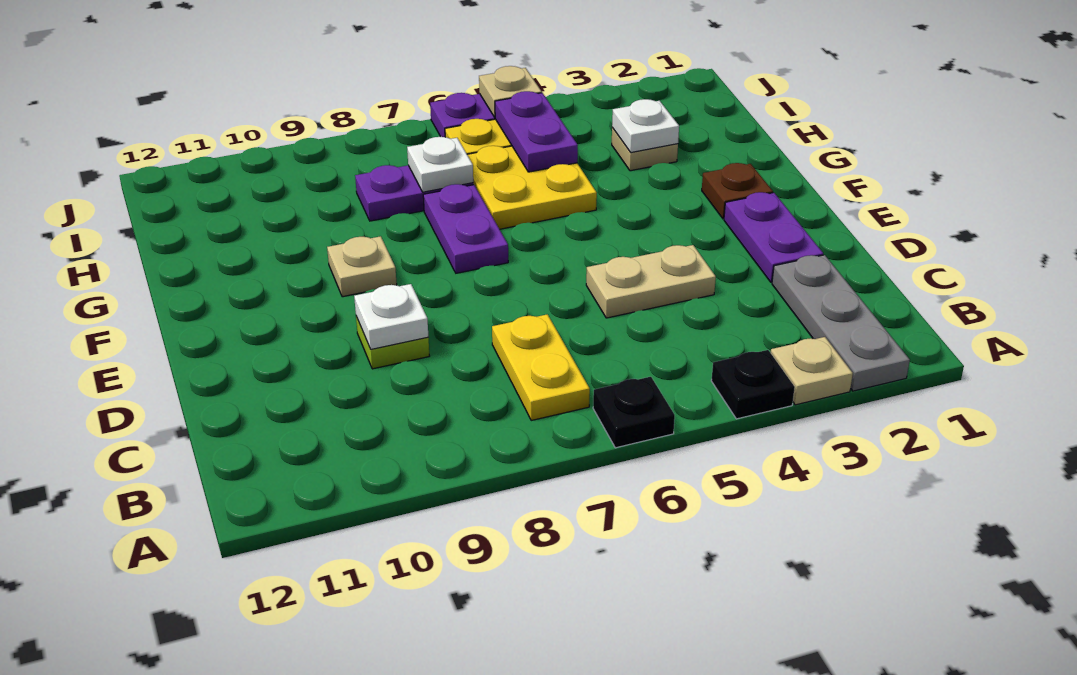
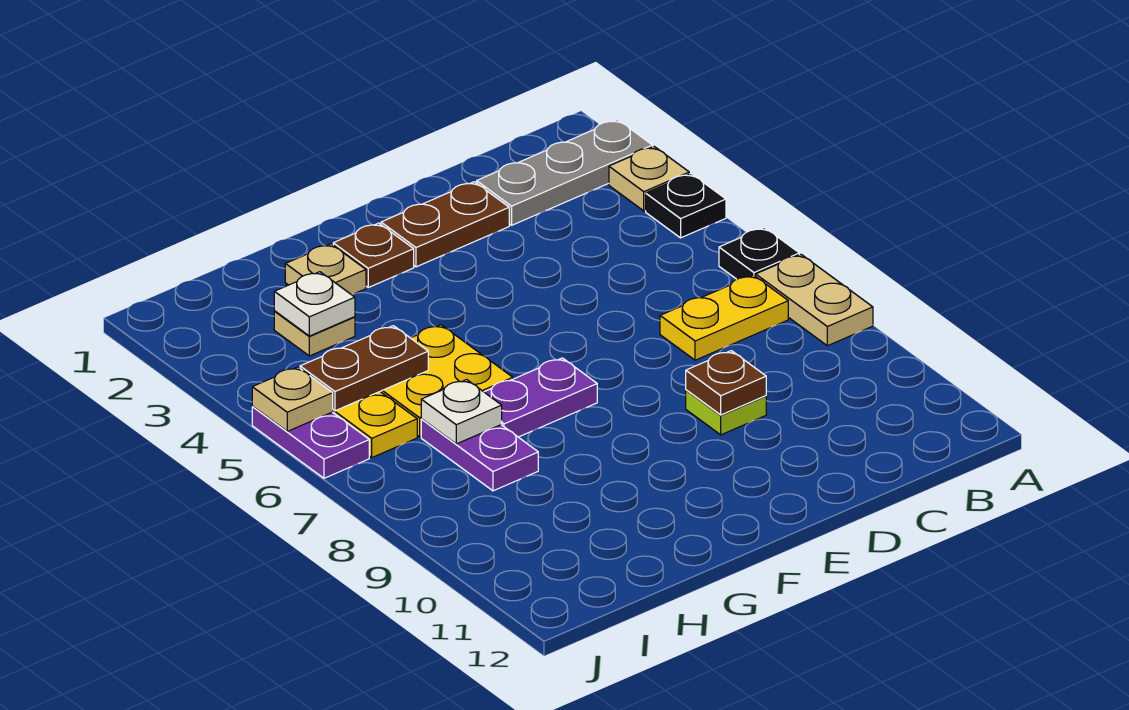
purple plate D2:E2 level 1 -> brown plate D2:E2 level 1
tan plate D4:D5 level 1 -> tan plate A7:A8 level 1
white plate D9 level 2 -> brown plate D9 level 2
tan plate F9 level 1 -> tan plate G2 level 1
purple plate H5:I5 level 2 -> brown plate H5:I5 level 2

